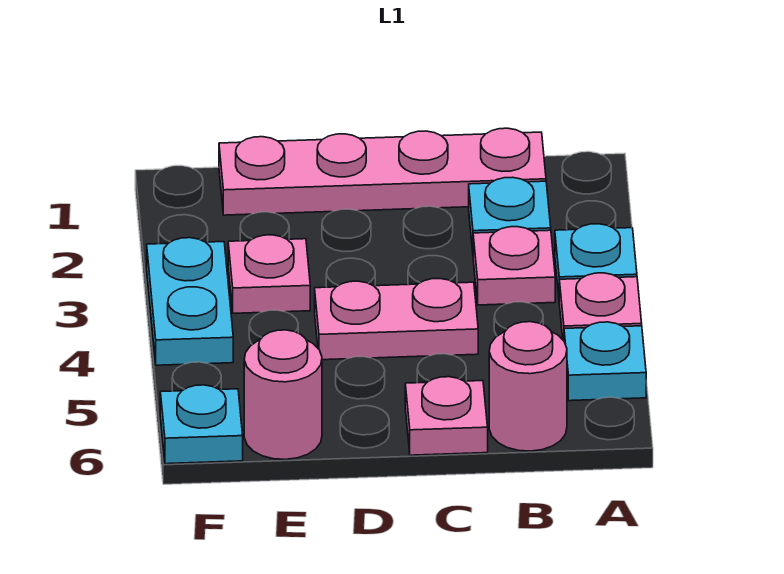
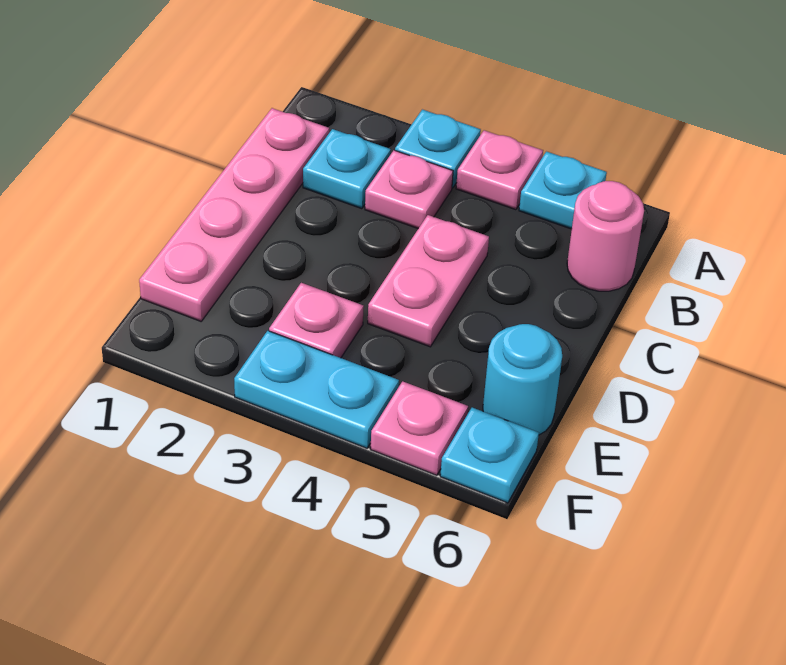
pink plate C6 level 1 -> pink plate F5 level 1
pink round brick E6 level 1 -> cyan round brick E6 level 1

